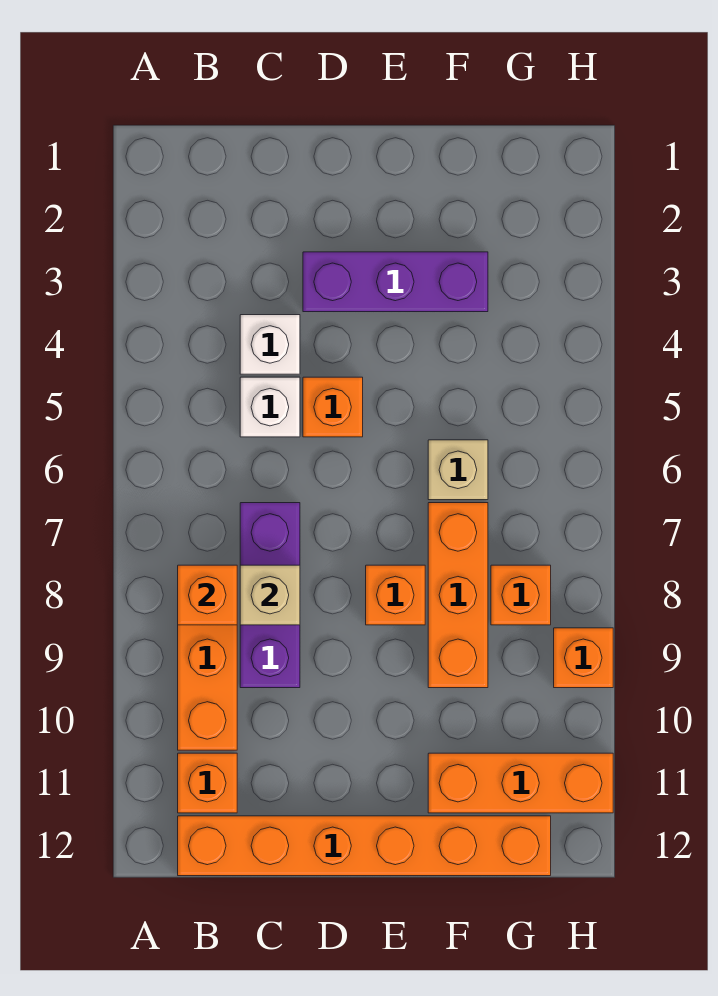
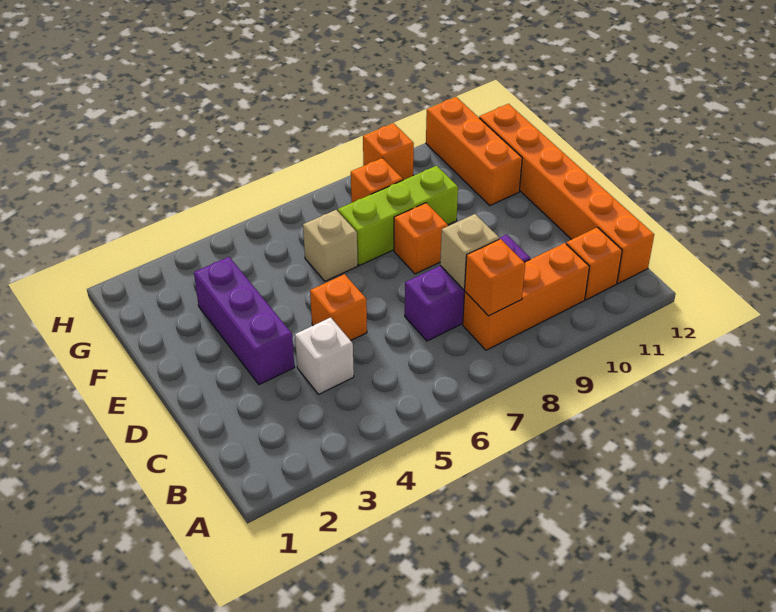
white brick C5 level 1 -> none
orange brick F7:F9 level 1 -> lime brick F7:F9 level 1

